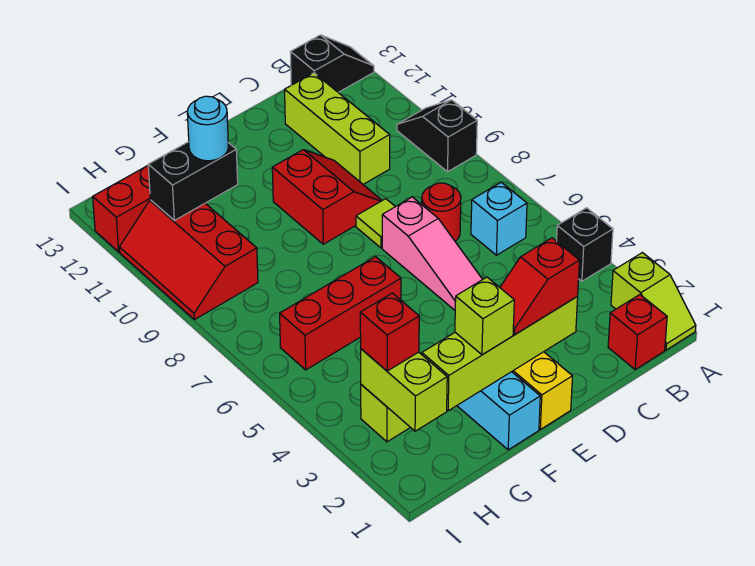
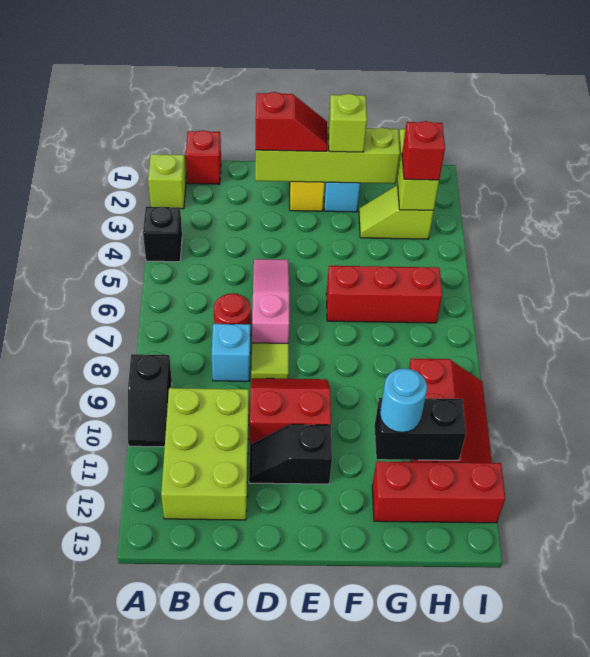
black slope A13:B13 level 1 top B -> black slope D11:E11 level 1 top E
cyan brick B6 level 1 -> cyan brick C8 level 1
lime brick C10:C12 level 1 -> lime brick B10:C12 level 1
red slope D9:E10 level 1 top E -> red slope D9:E10 level 1 top 10

